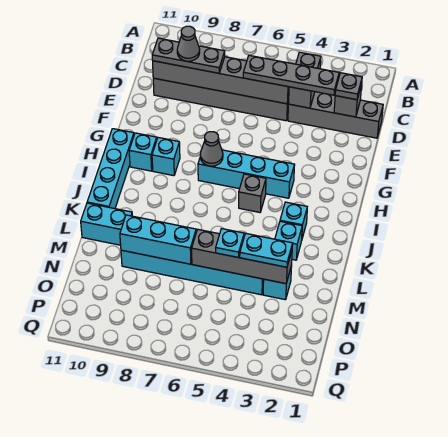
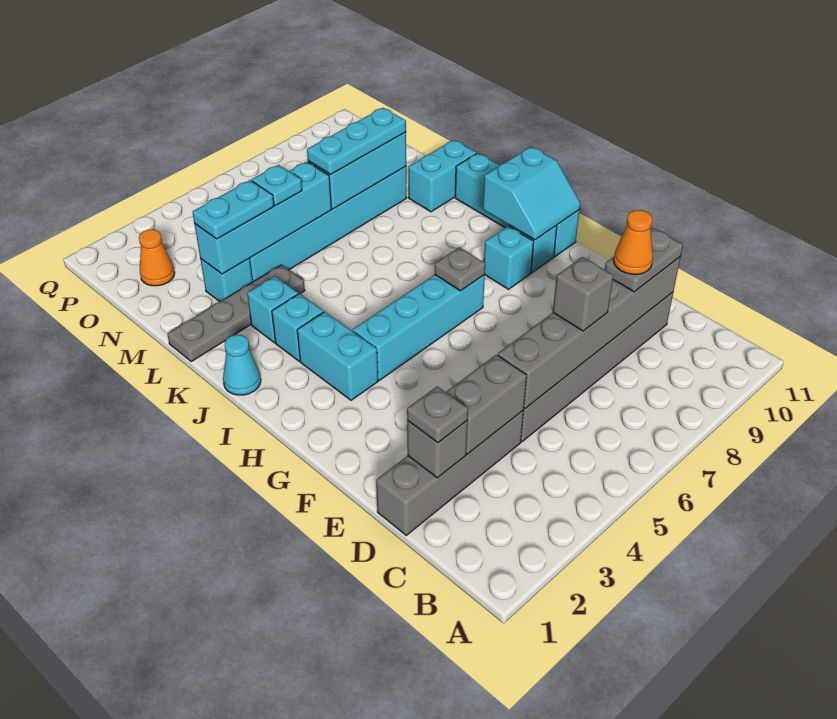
grey brick C4:D4 level 2 -> grey brick D3:D4 level 2
grey plate D3:D6 level 3 -> grey plate L1:L4 level 1
grey plate D8:D10 level 3 -> grey plate D9:D10 level 3
grey cone D9 level 4 -> orange cone D9 level 4
none -> cyan brick H3:I3 level 1
grey cone H7 level 2 -> grey plate H7 level 2
none -> cyan slope H10:I11 level 2 top I
grey brick I5 level 1 -> grey brick D7 level 3
none -> cyan cone J1 level 1
grey brick M3:M6 level 2 -> cyan brick M3:M6 level 2
none -> cyan plate M7:M9 level 3
none -> orange cone O2 level 1

